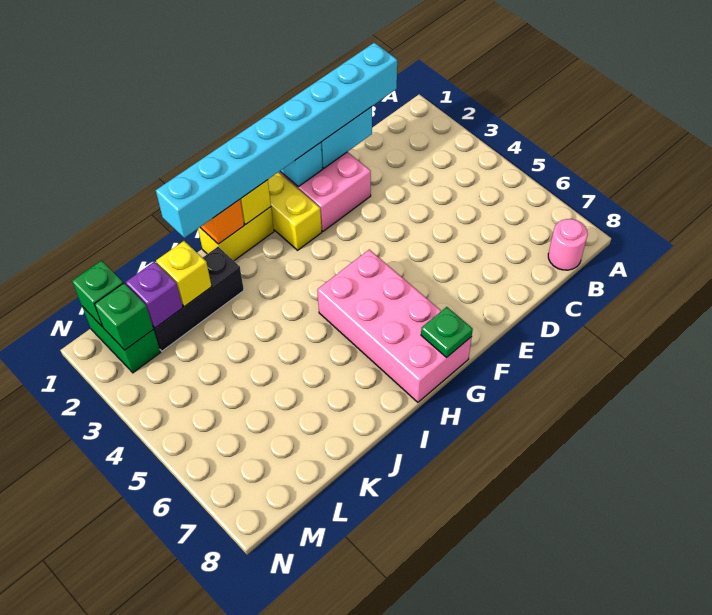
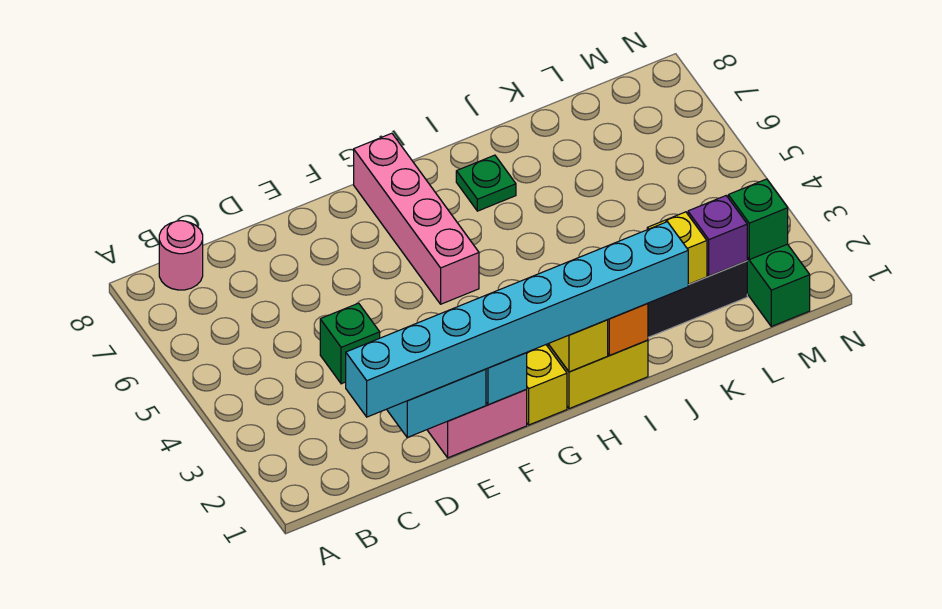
pink brick G5:H8 level 1 -> pink brick G5:G8 level 1
green plate G8 level 2 -> green plate I7 level 1
green brick M1 level 2 -> green brick D4 level 1

